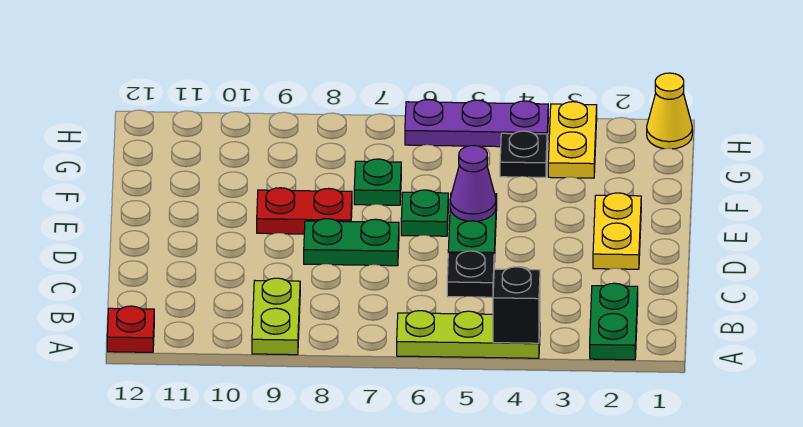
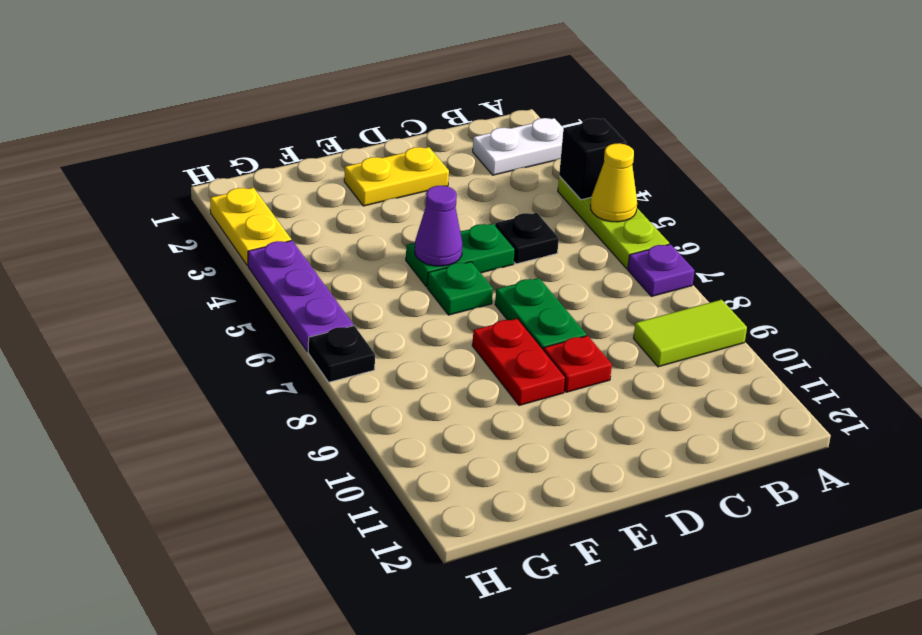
green plate A2:B2 level 1 -> white plate A2:B2 level 1
none -> purple plate A7 level 1
lime plate A9:B9 level 1 -> lime tile A9:B9 level 1
red plate A12 level 1 -> red plate D9 level 1
green plate F7 level 1 -> none
yellow plate G3:H3 level 1 -> yellow plate H2:H3 level 1
black plate G4 level 1 -> black plate H7 level 1
yellow cone H1 level 1 -> yellow cone A5 level 2

